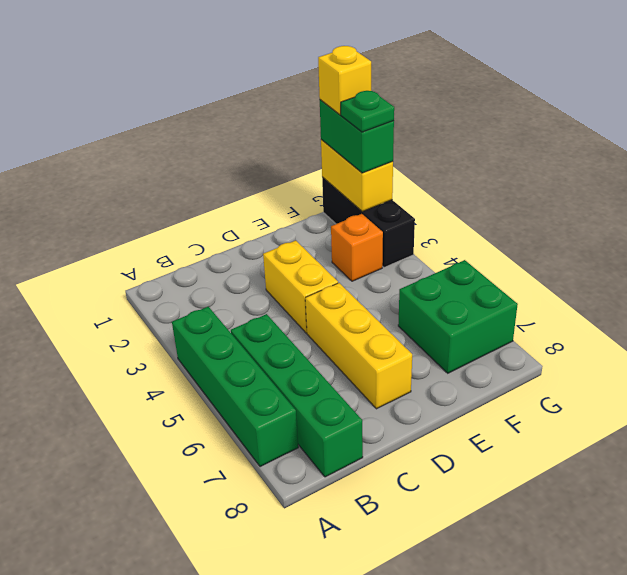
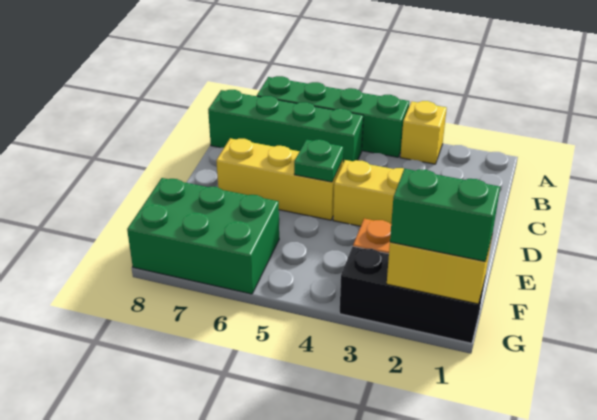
green brick F6:G7 level 1 -> green brick F6:G8 level 1
yellow brick G1 level 4 -> yellow brick A3 level 1
green plate G2 level 4 -> green plate D5 level 2

